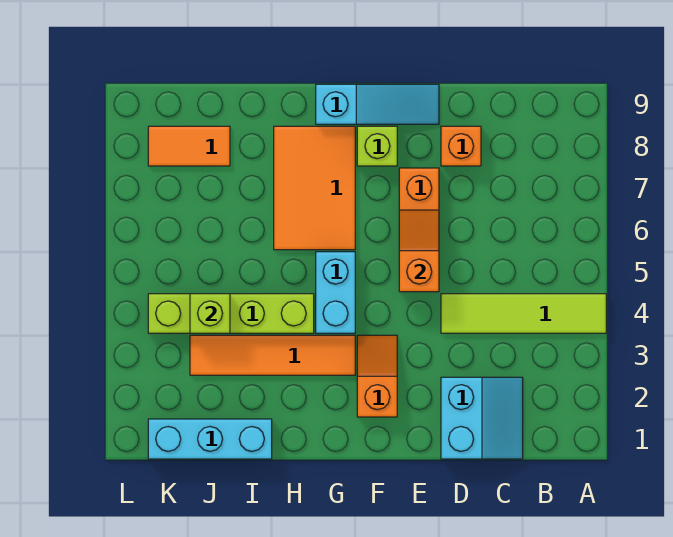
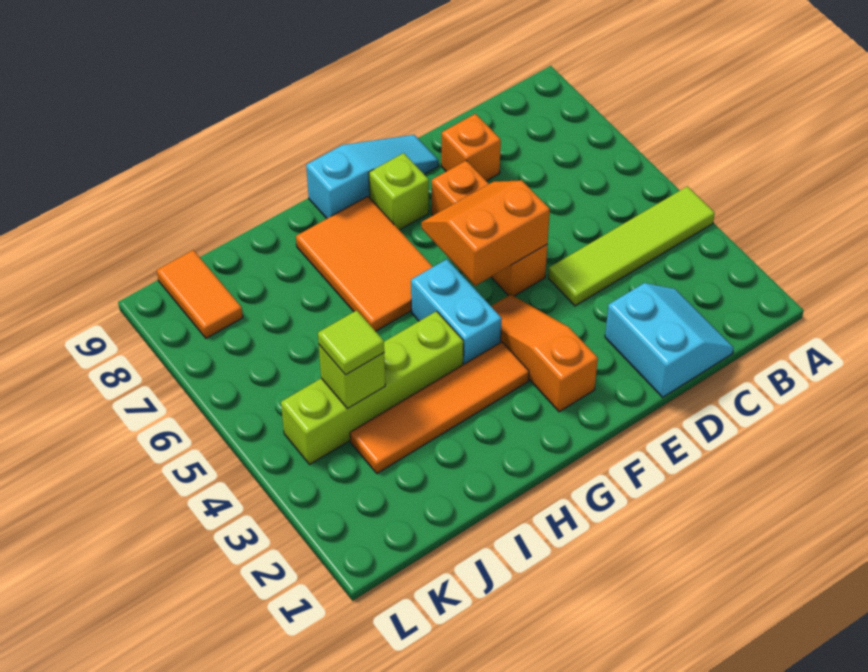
orange slope E5:E6 level 2 top 5 -> orange slope E5:F6 level 2 top 5
orange slope F2:F3 level 1 top 2 -> orange slope F2:F4 level 1 top 2
cyan brick I1:K1 level 1 -> none
none -> lime tile J4 level 3
orange tile J8:K8 level 1 -> orange tile K8:K9 level 1

